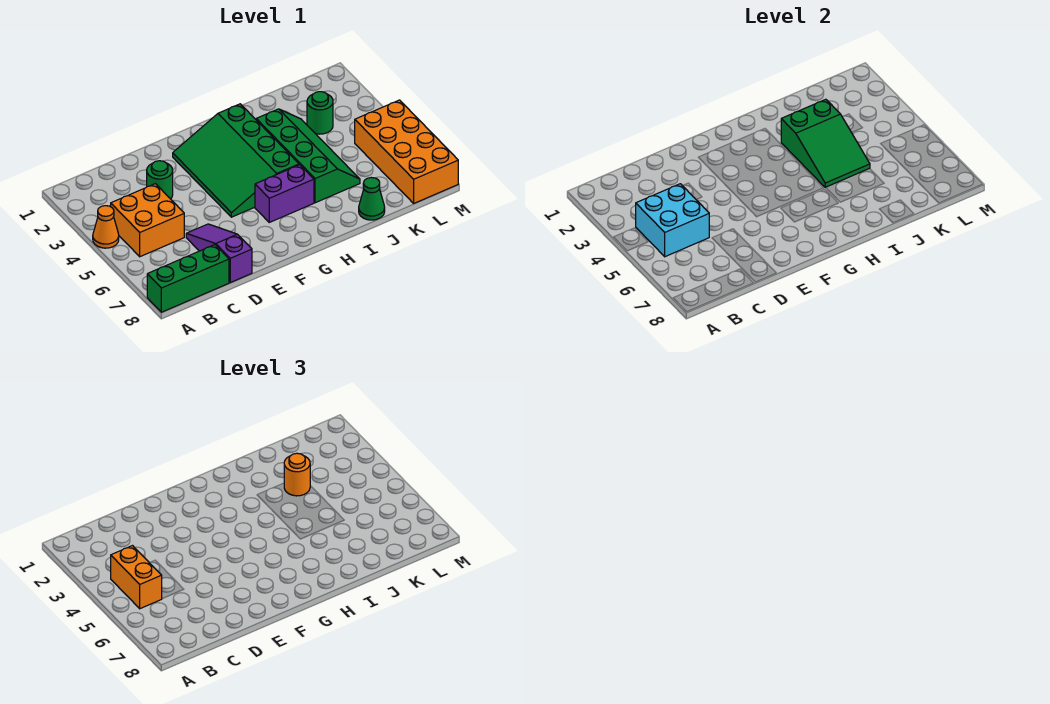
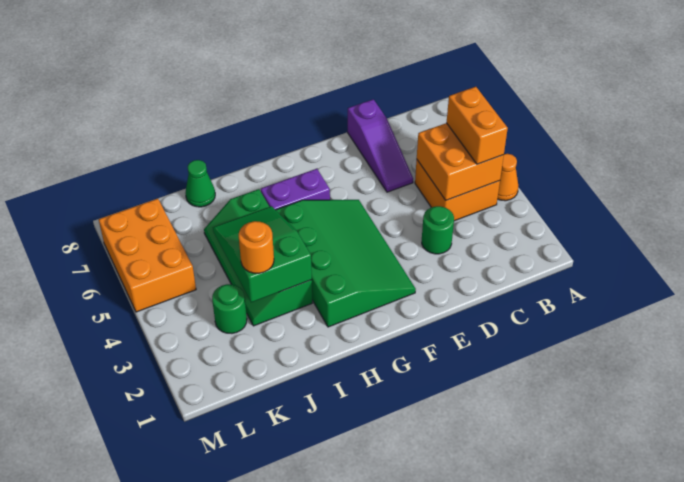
green brick A8:C8 level 1 -> none
cyan brick B4:C5 level 2 -> orange brick B4:C5 level 2
orange brick L5:M8 level 1 -> orange brick L5:M7 level 1

